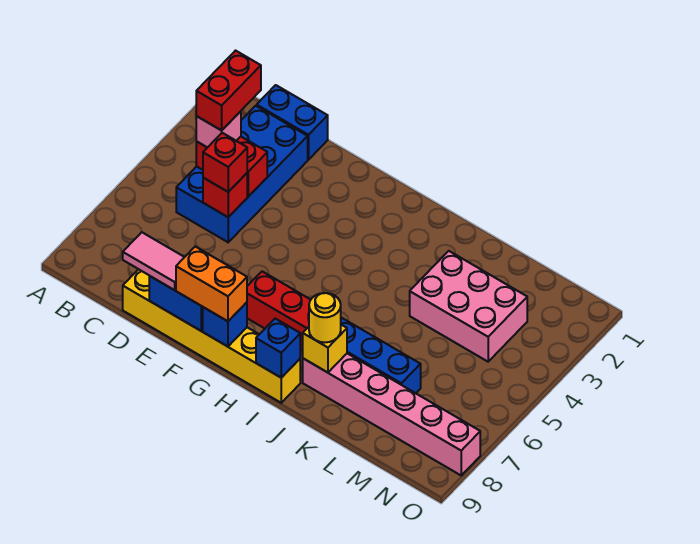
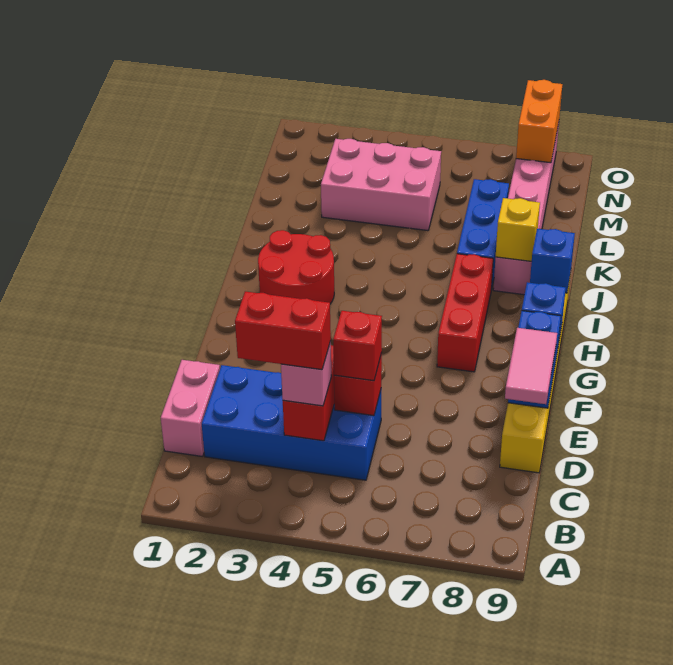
blue brick C1:D1 level 1 -> pink brick C1:D1 level 1
orange brick F9:G9 level 3 -> orange brick N8:O8 level 2
none -> red round brick H2:I3 level 1
yellow round brick J8 level 3 -> none
pink brick K3:M4 level 1 -> pink brick L3:M5 level 1

